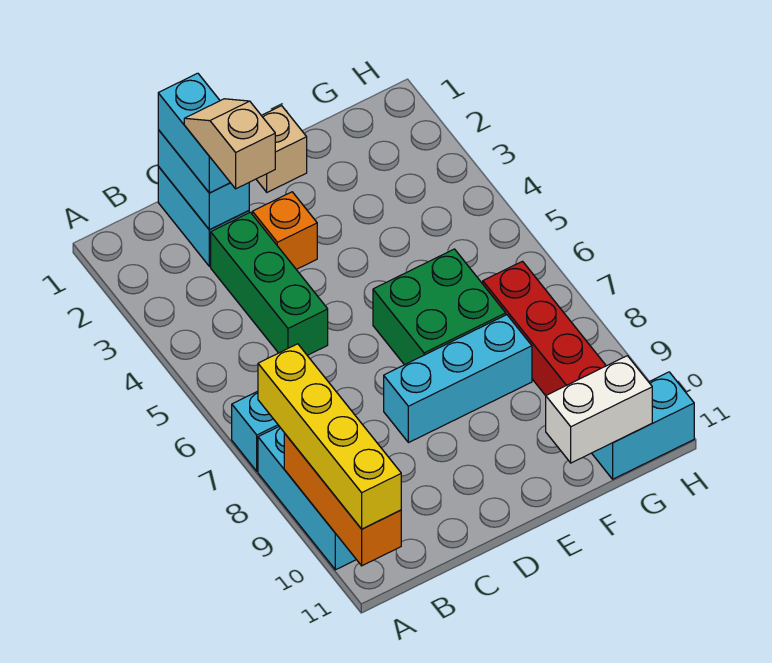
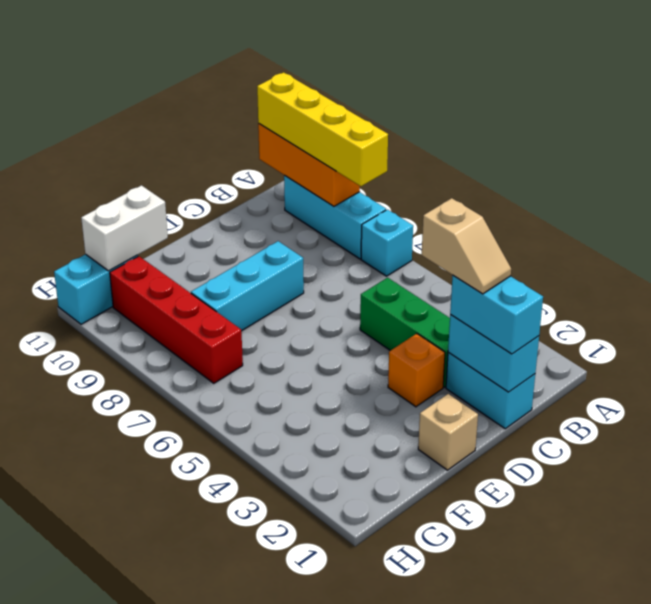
green brick E6:F7 level 1 -> none

